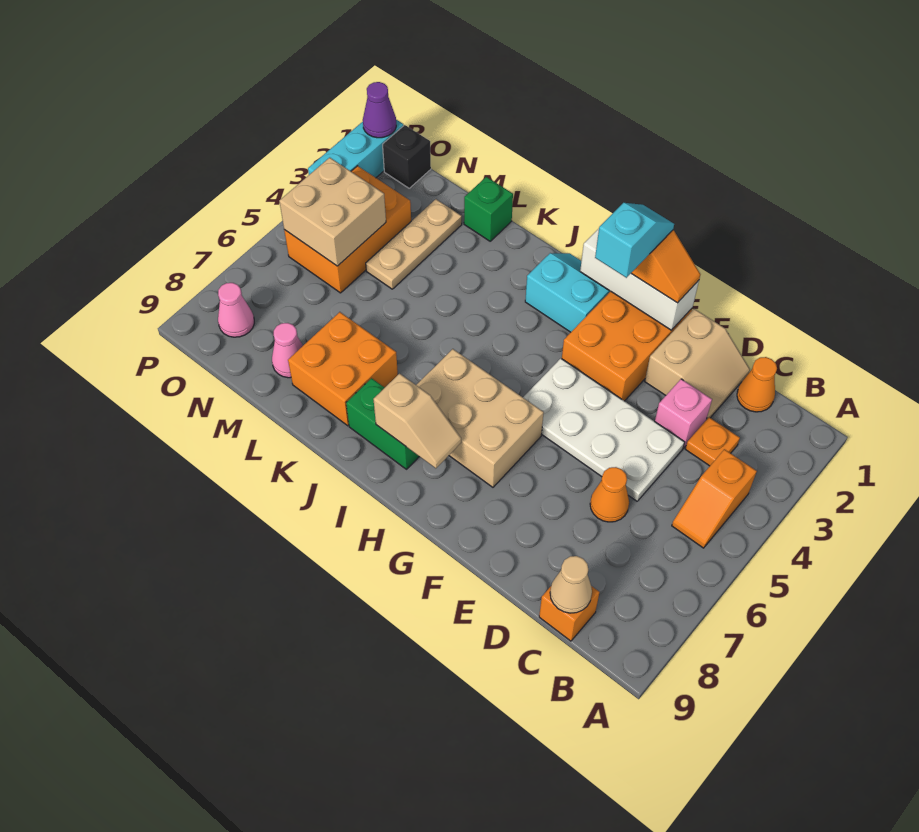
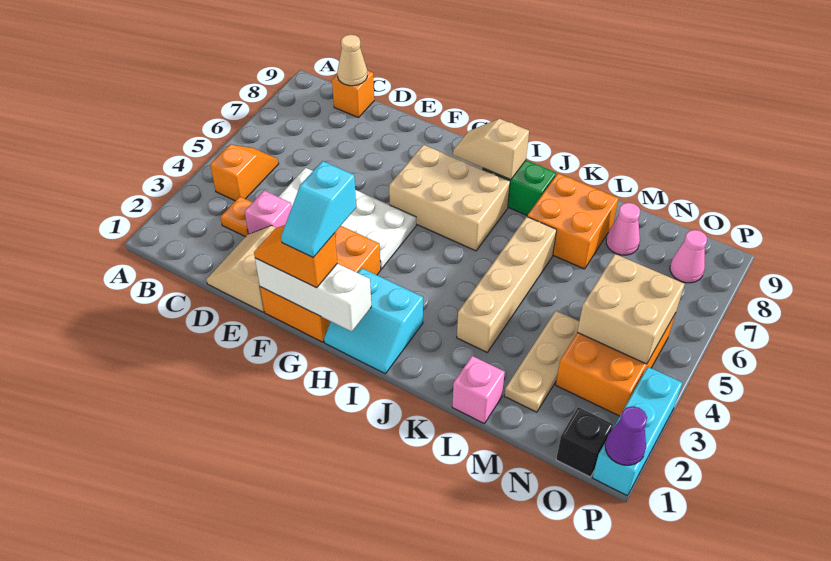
orange cone C1 level 1 -> none
orange cone D6 level 1 -> none
none -> tan brick K3:K6 level 1
green brick L1 level 1 -> pink brick L1 level 1

